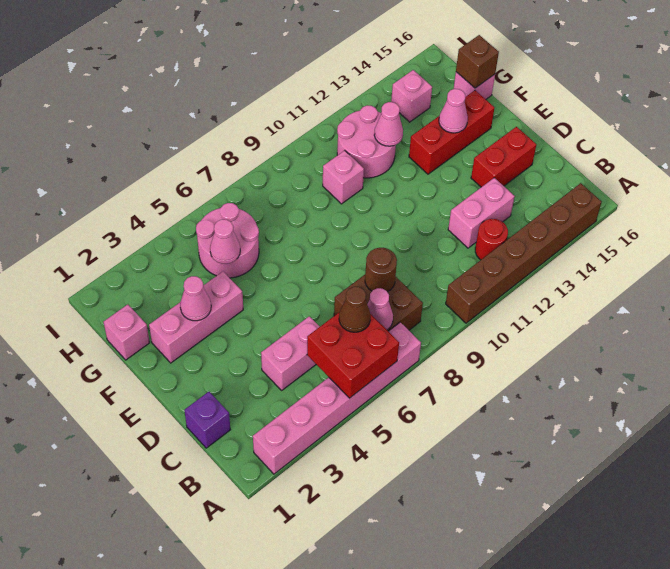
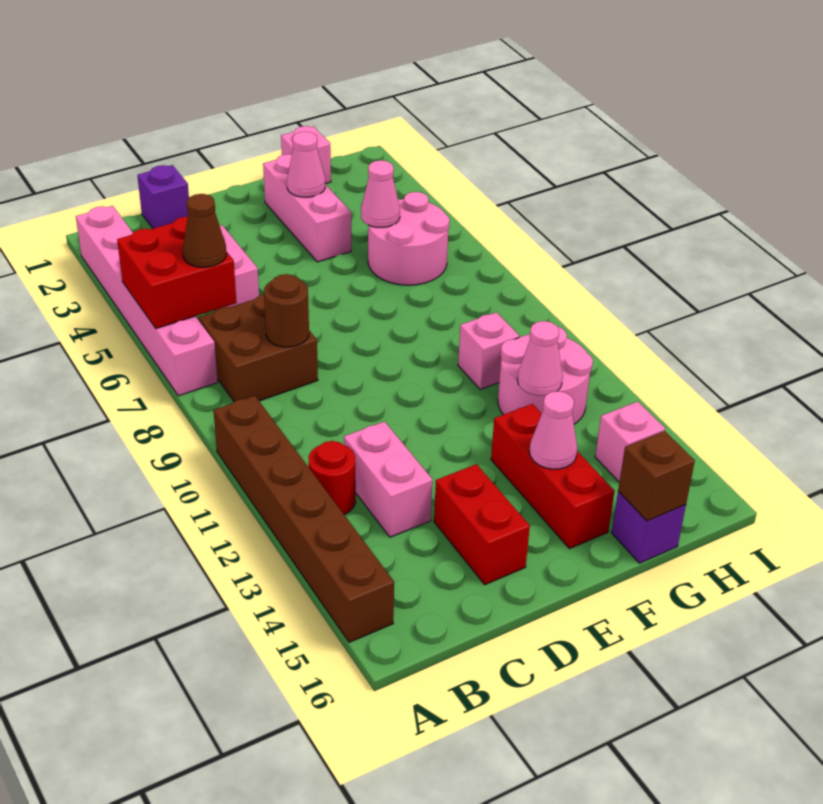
pink cone B7 level 2 -> none
pink brick G16 level 1 -> purple brick G16 level 1

